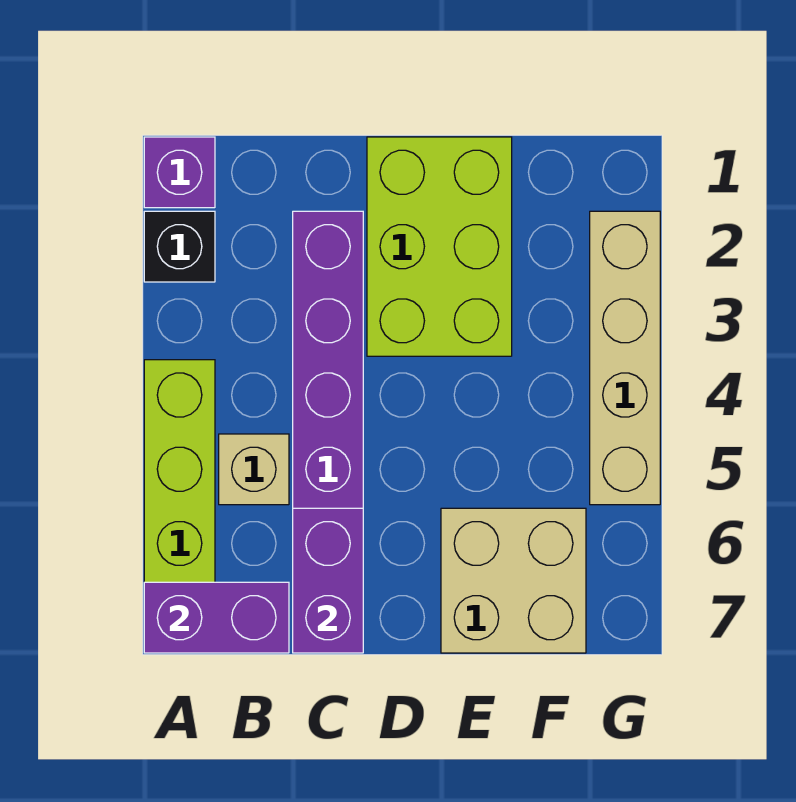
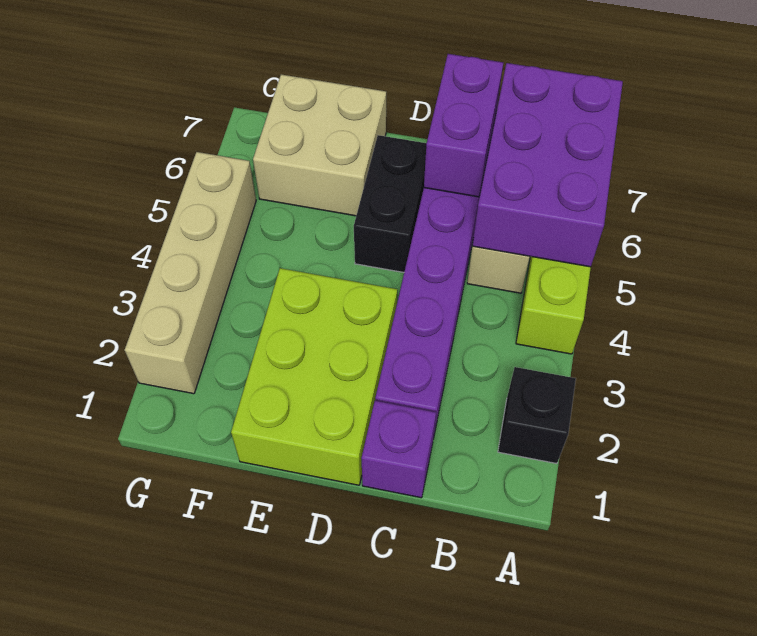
purple brick A1 level 1 -> purple brick C1 level 1
purple brick A7:B7 level 2 -> purple brick A5:B7 level 2
none -> black brick D5:D6 level 1

